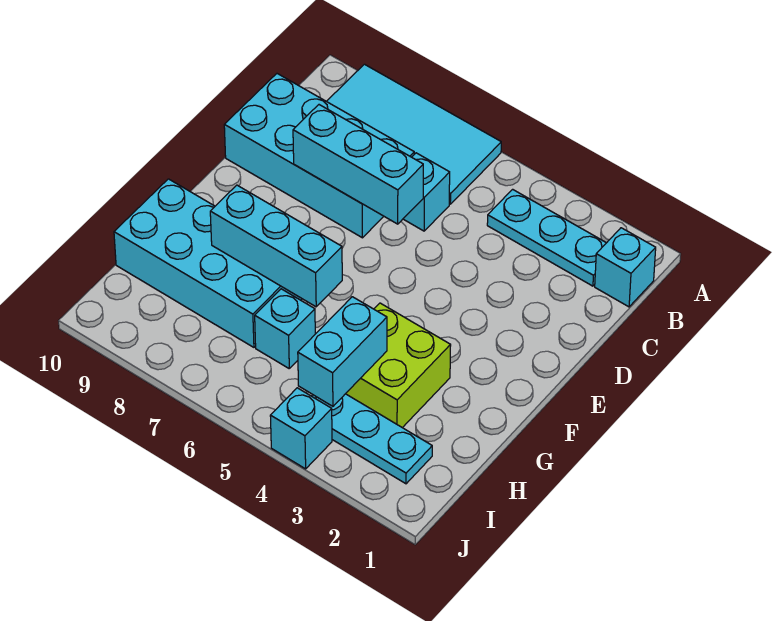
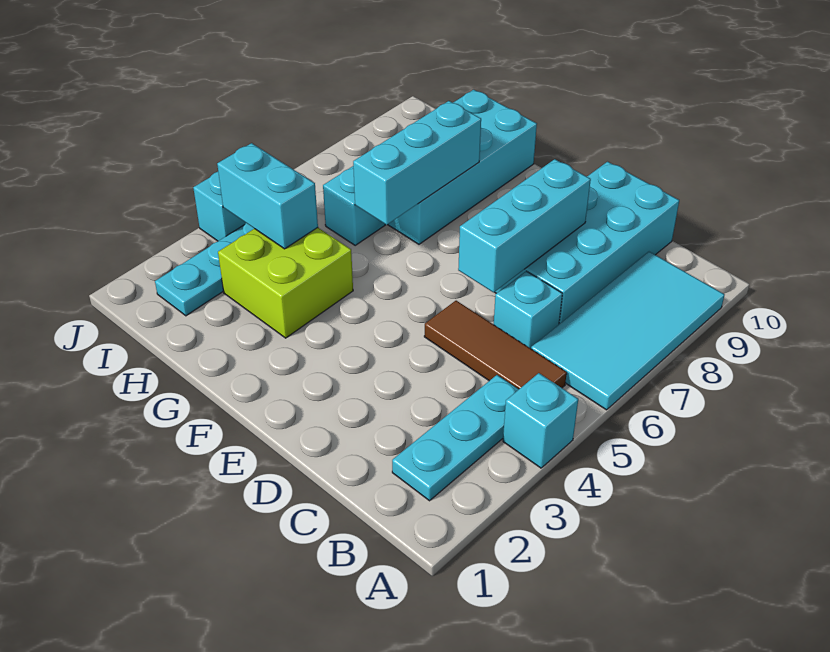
cyan brick B1 level 1 -> cyan brick A4 level 1
none -> brown tile B5:D5 level 1

